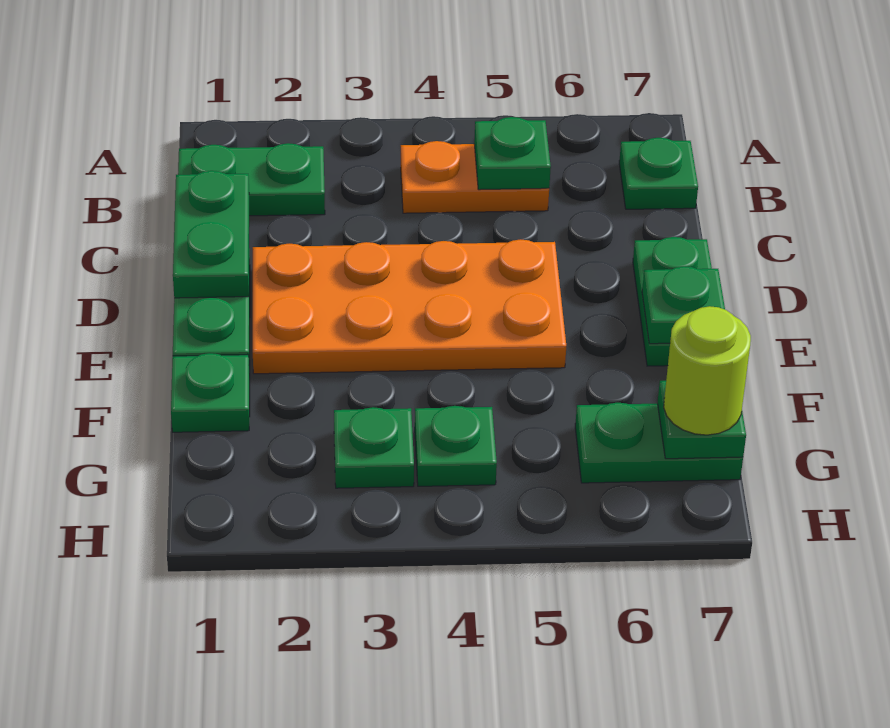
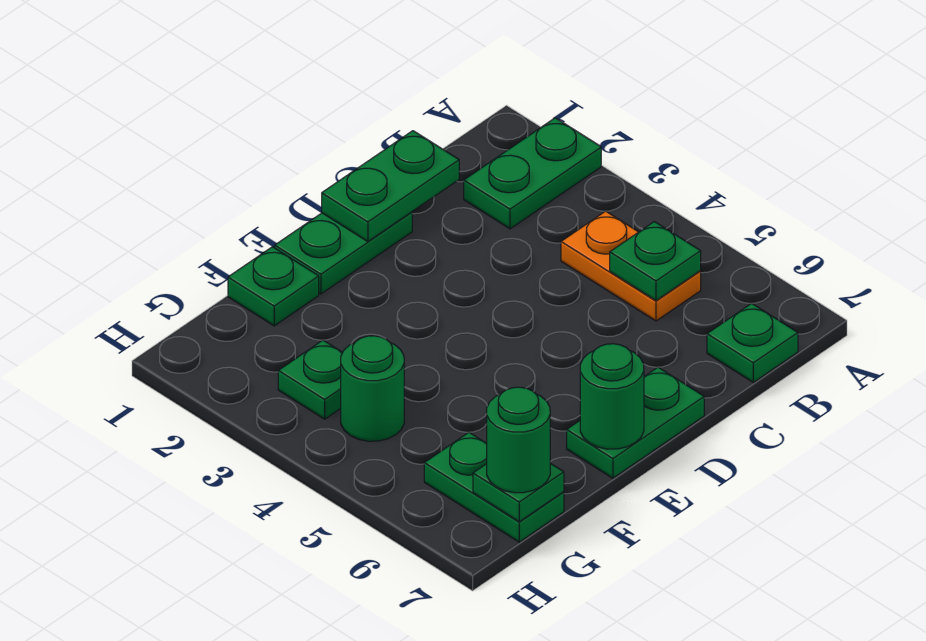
green plate B1:B2 level 1 -> green plate A2:B2 level 1
orange plate D2:E5 level 1 -> none
green plate E7 level 2 -> green round brick E7 level 2
green plate G4 level 1 -> green round brick G4 level 1
lime round brick G7 level 3 -> green round brick G7 level 3

